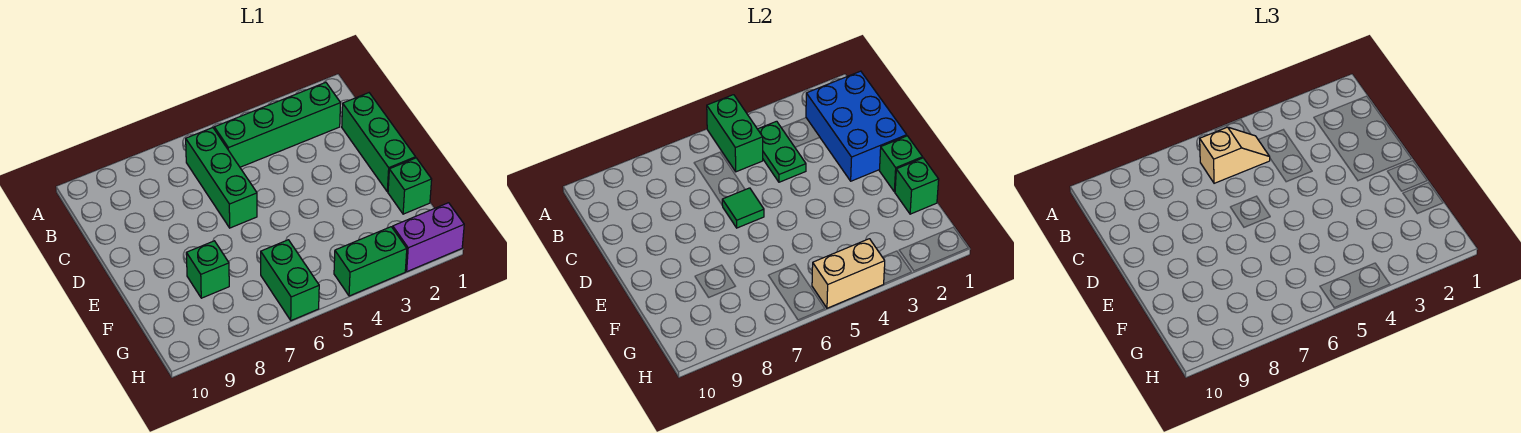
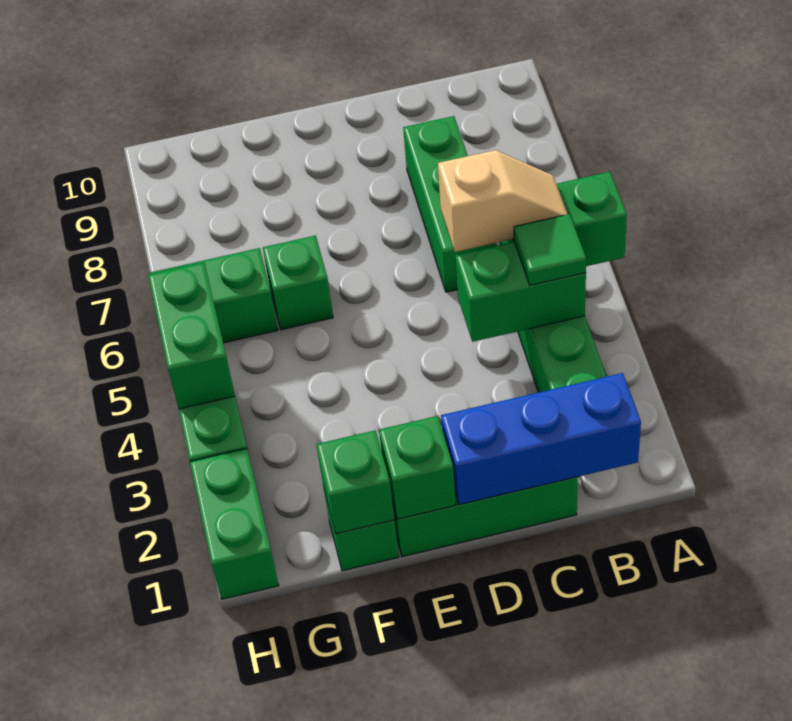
blue brick B1:D2 level 2 -> blue brick B1:D1 level 2
green plate B4:C4 level 2 -> green brick B4:C4 level 2
tan slope B5:B6 level 3 top 6 -> tan slope B5:C5 level 3 top C
green brick B6:D6 level 1 -> green brick C6:C8 level 1
green tile D6 level 2 -> green tile B4 level 3
green brick F8 level 1 -> green brick F6 level 1
purple brick H1:H2 level 1 -> green brick H1:H2 level 1
tan brick H4:H5 level 2 -> green brick H4:H5 level 2

